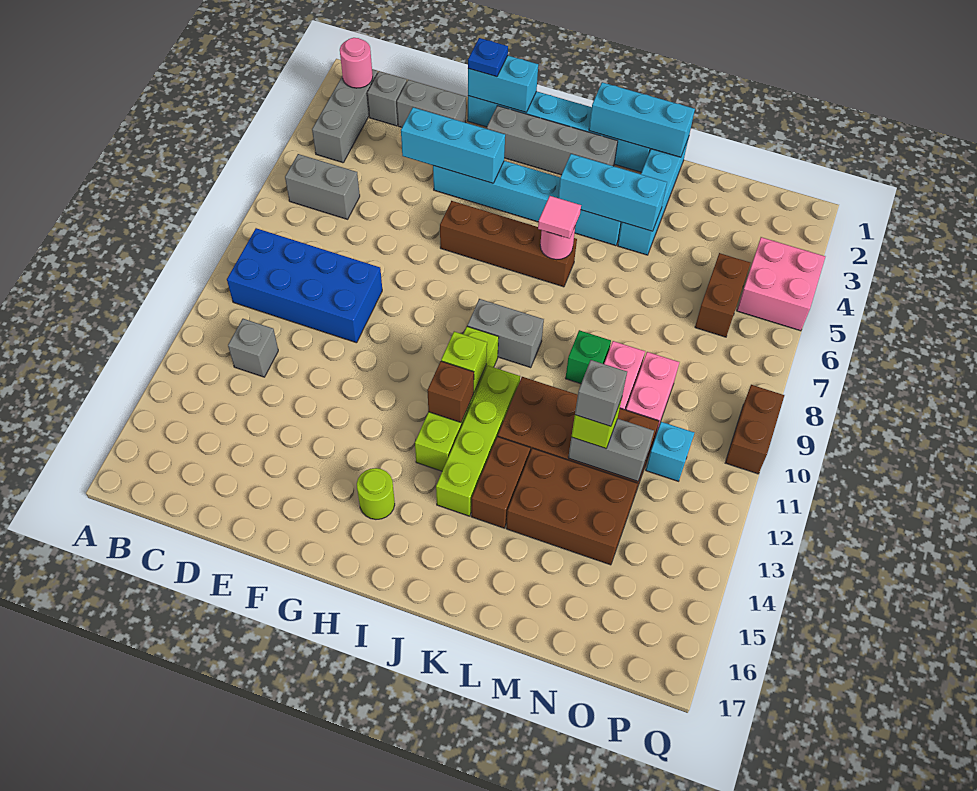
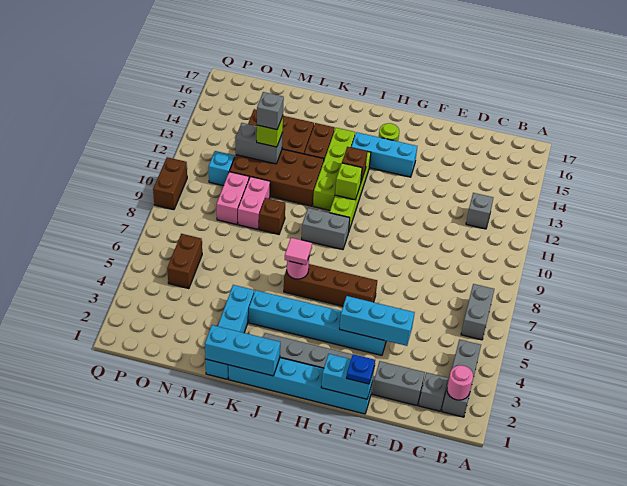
grey brick B6:C6 level 1 -> grey brick B6:B7 level 1
blue brick B9:E10 level 1 -> none
cyan brick J4:L4 level 2 -> cyan brick G14:I14 level 1
green brick L9 level 1 -> brown brick L9 level 1
pink brick P4:Q5 level 1 -> none

